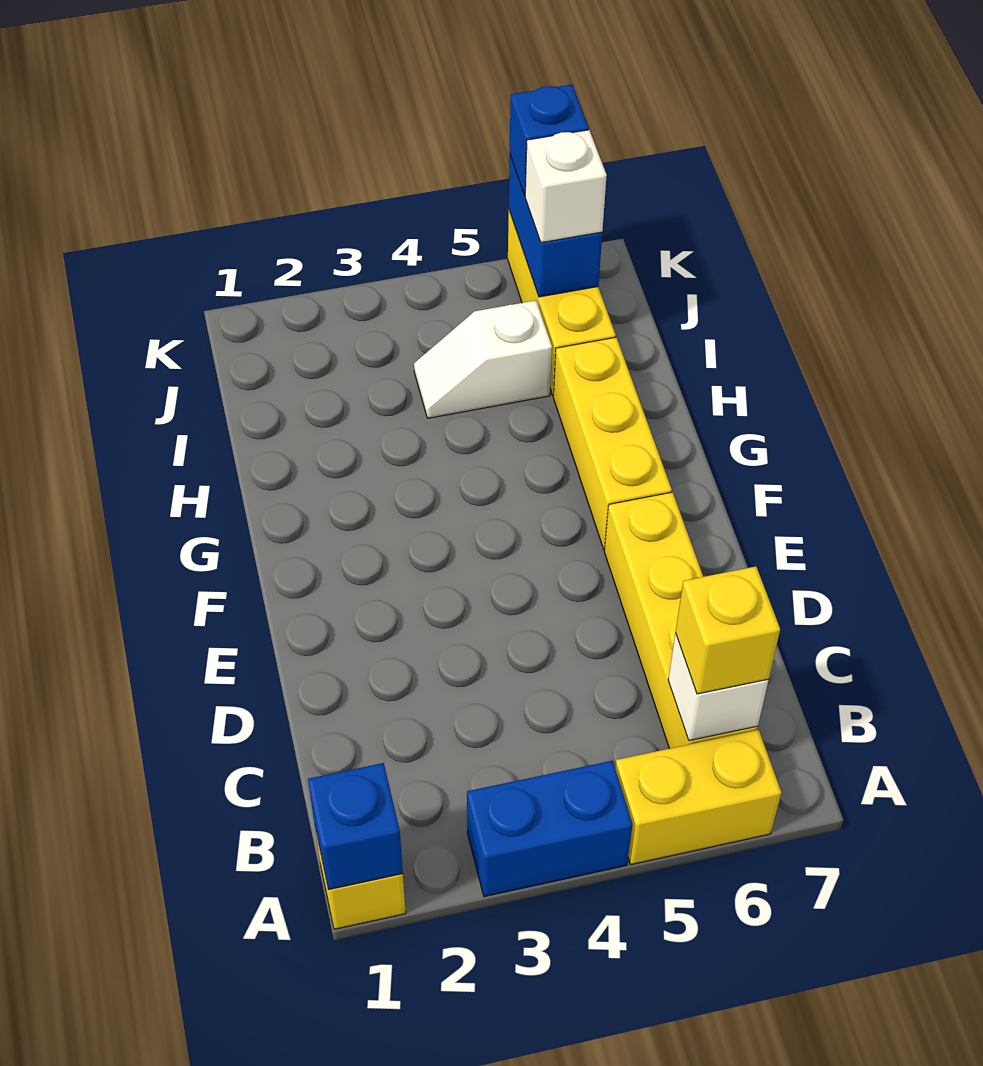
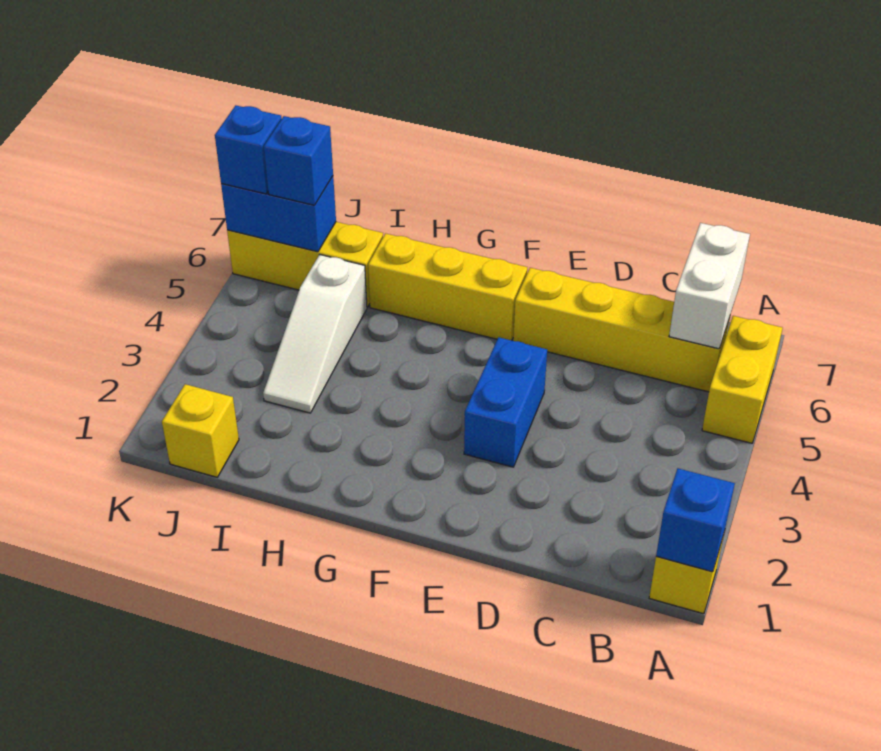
blue brick A3:A4 level 1 -> blue brick E3:E4 level 1
white brick B6 level 2 -> white brick B6:B7 level 2
yellow brick B6 level 3 -> yellow brick J1 level 1
white slope I4:I5 level 1 top 5 -> white slope I3:I5 level 1 top 5
white brick J6 level 3 -> blue brick J6 level 3

